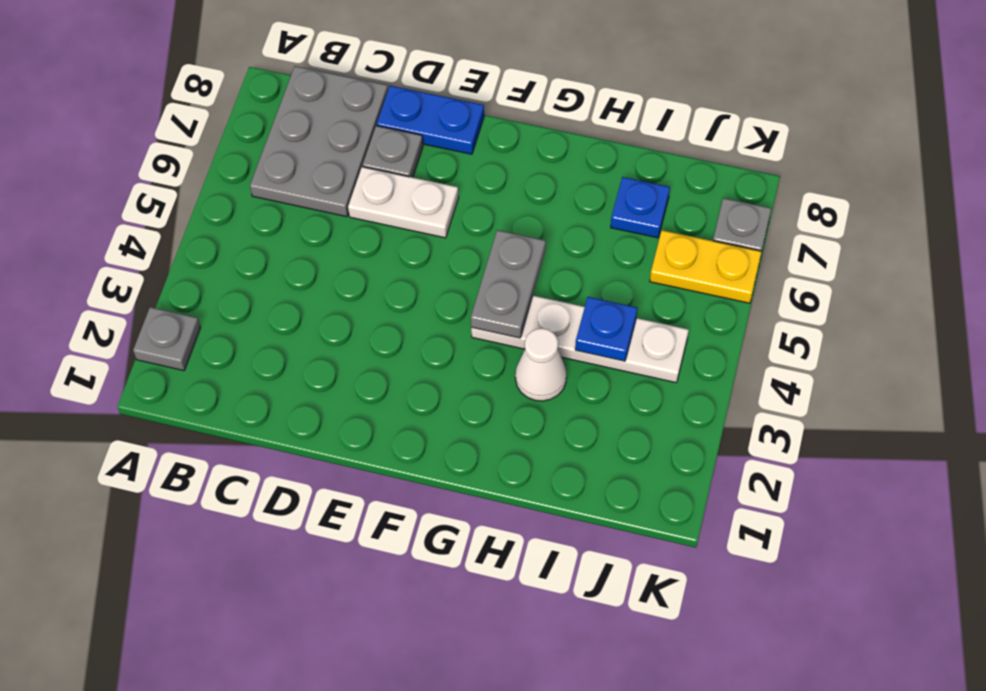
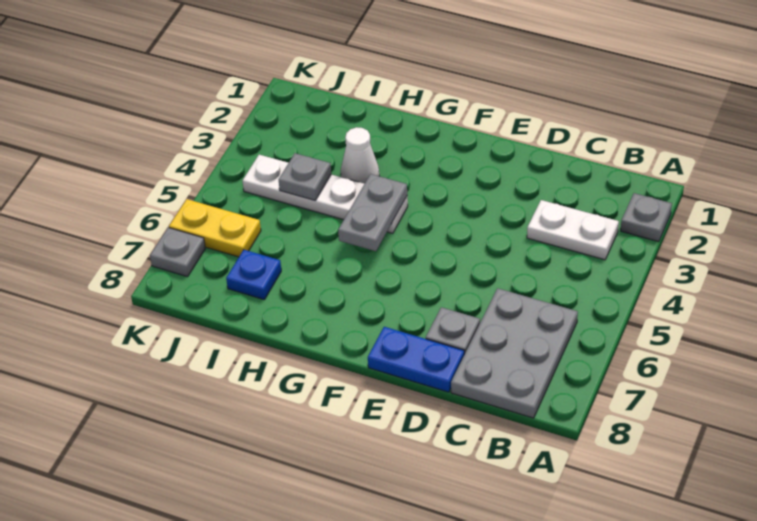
white plate D6:E6 level 1 -> white plate B3:C3 level 1
blue plate I4 level 2 -> grey plate I4 level 2

